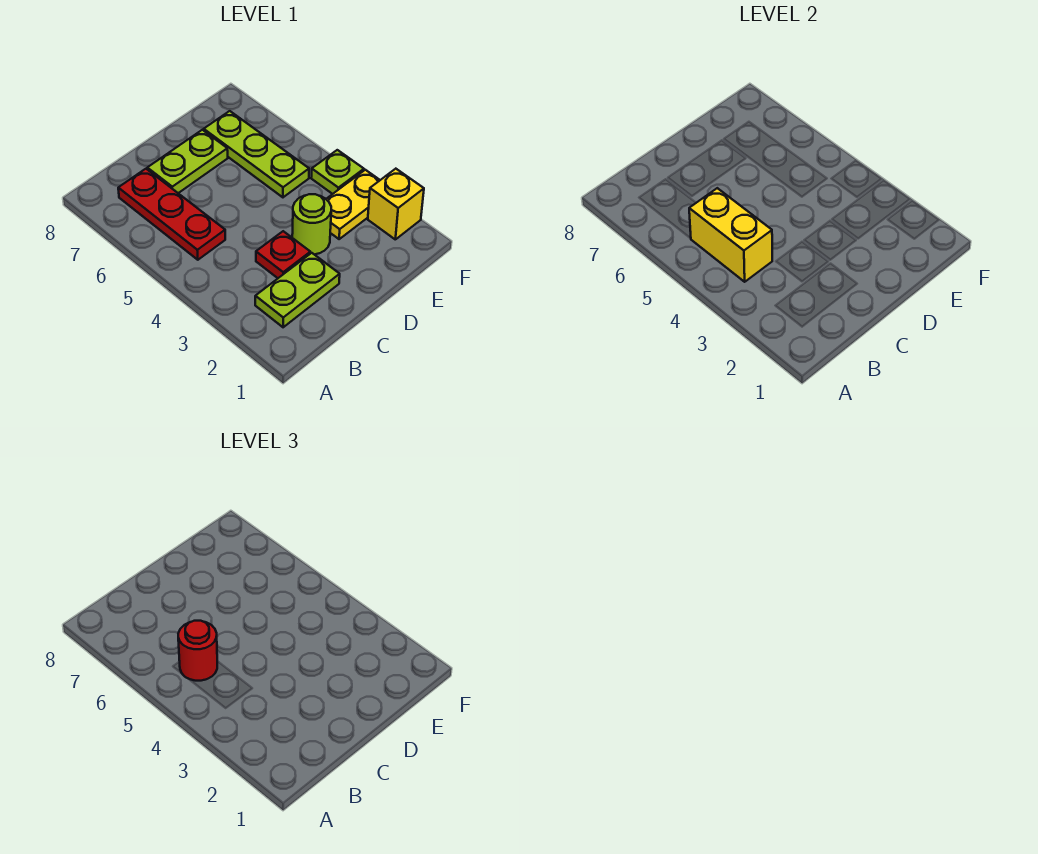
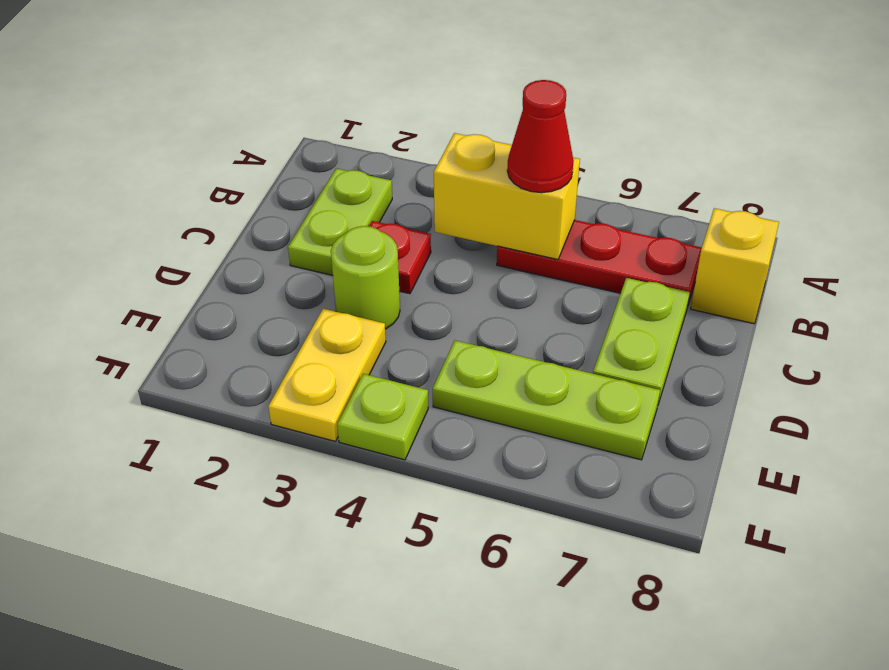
red round brick B5 level 3 -> red cone B5 level 3
yellow brick F2 level 1 -> yellow brick B8 level 1

